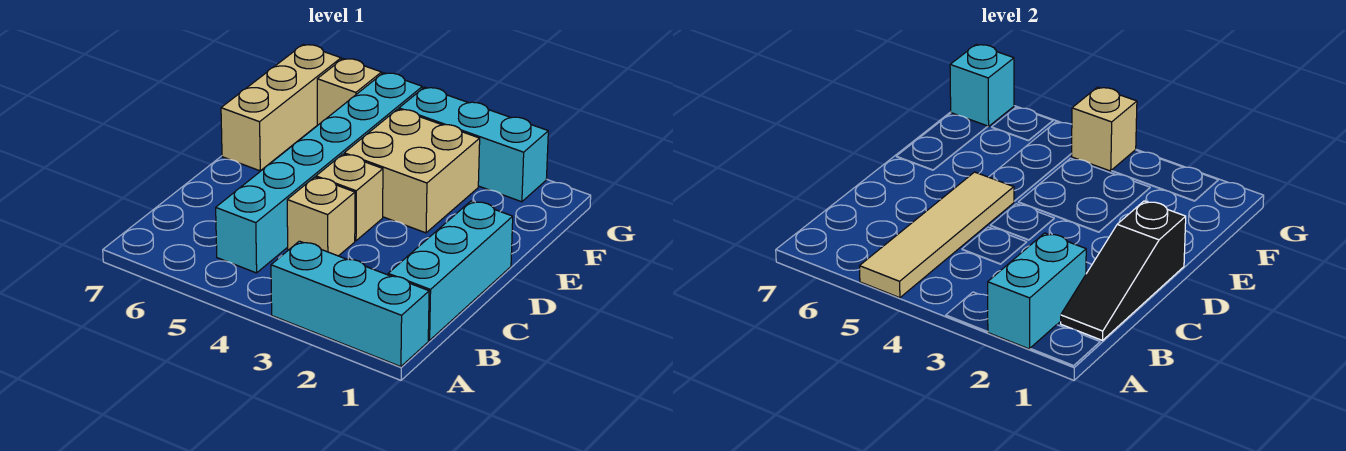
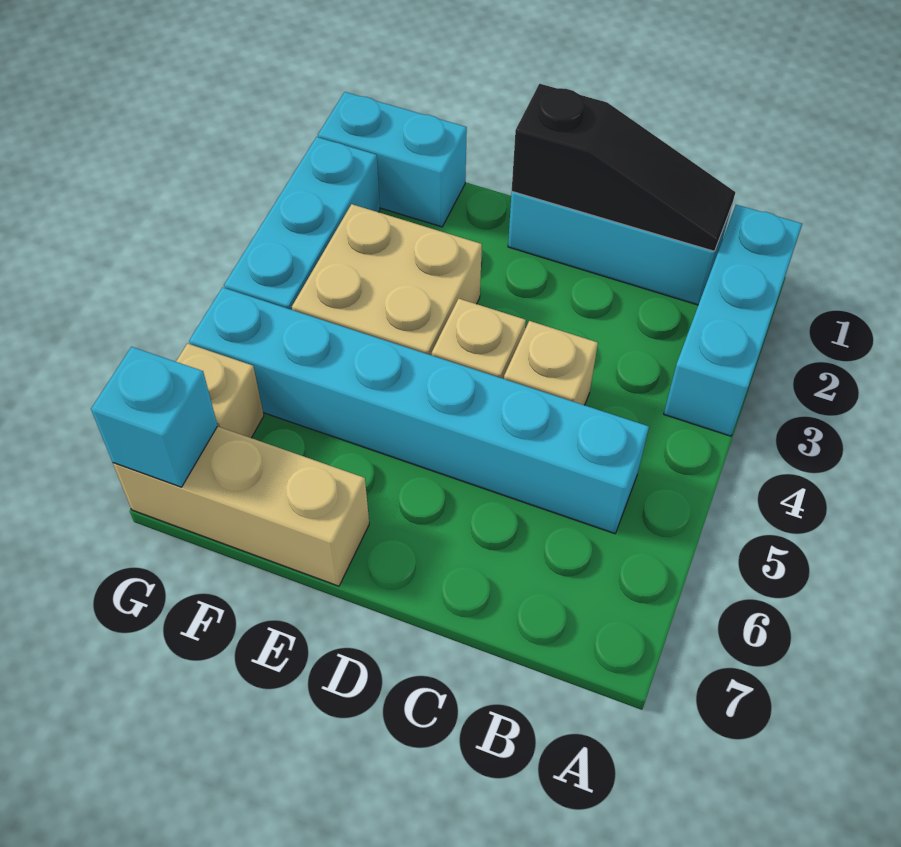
cyan brick A2:B2 level 2 -> cyan brick F1:G1 level 1
tan tile A5:D5 level 2 -> none
tan brick G4 level 2 -> none

